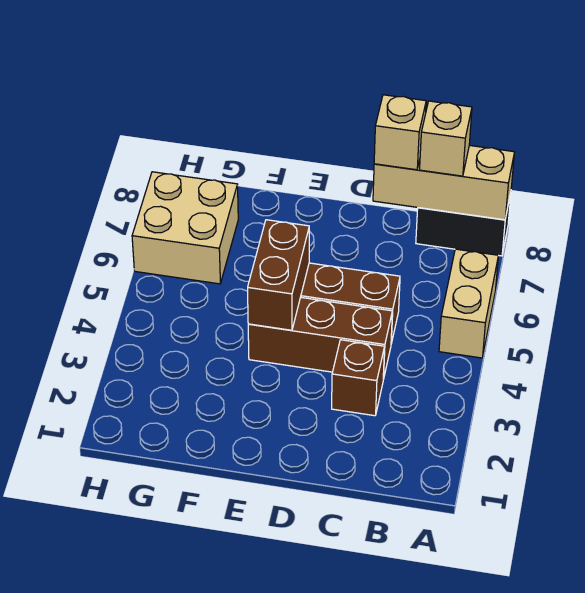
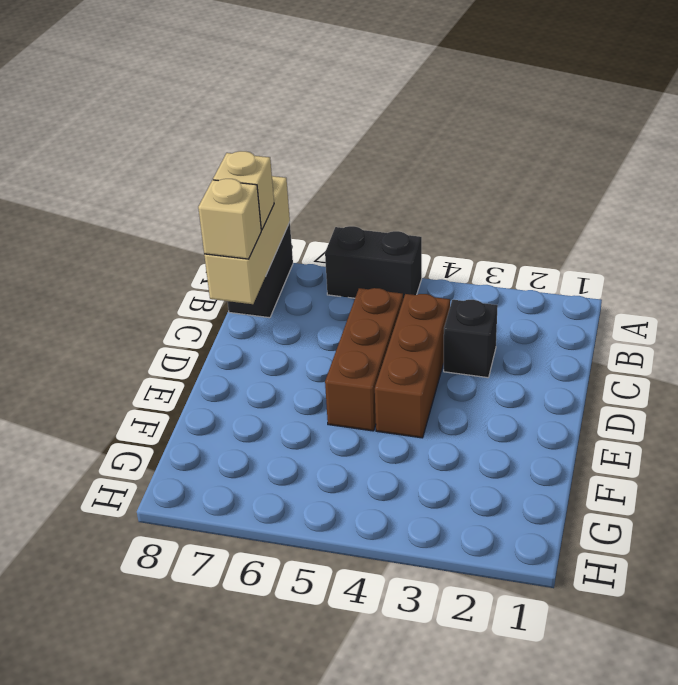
tan brick A5:A6 level 1 -> black brick A5:A6 level 1
brown brick C3 level 1 -> black brick C3 level 1
brown brick E4:E5 level 2 -> none
tan brick G6:H7 level 1 -> none

